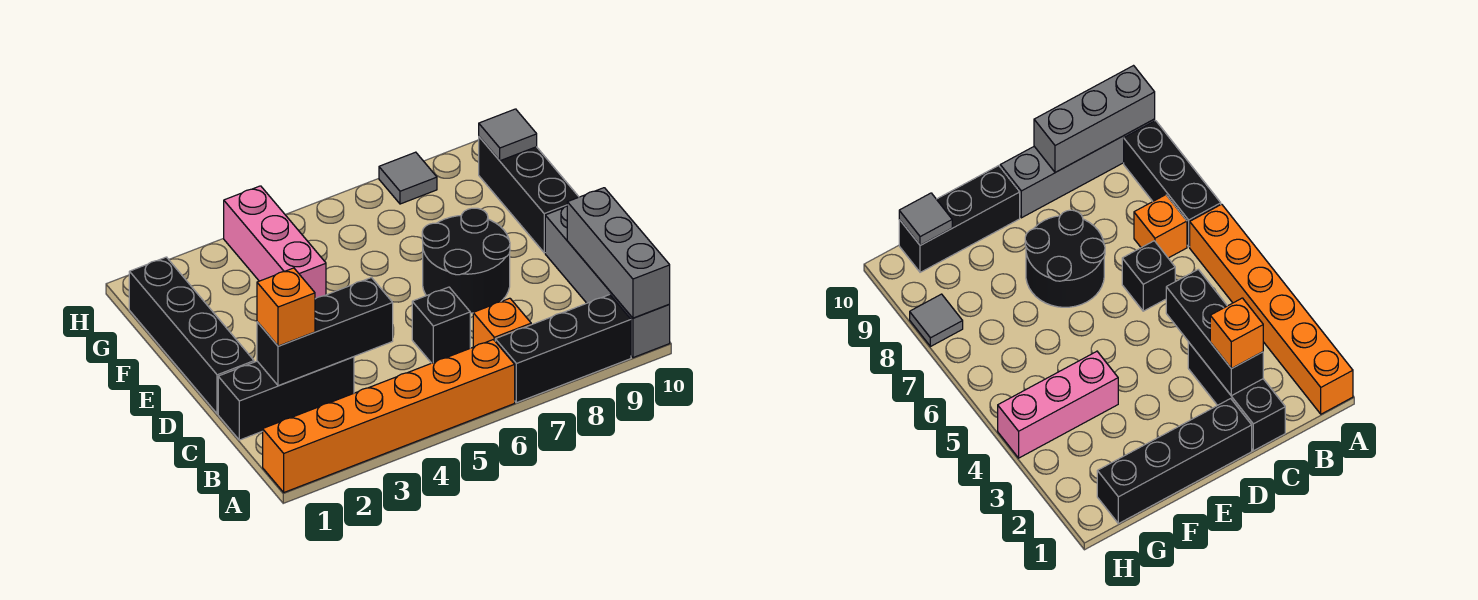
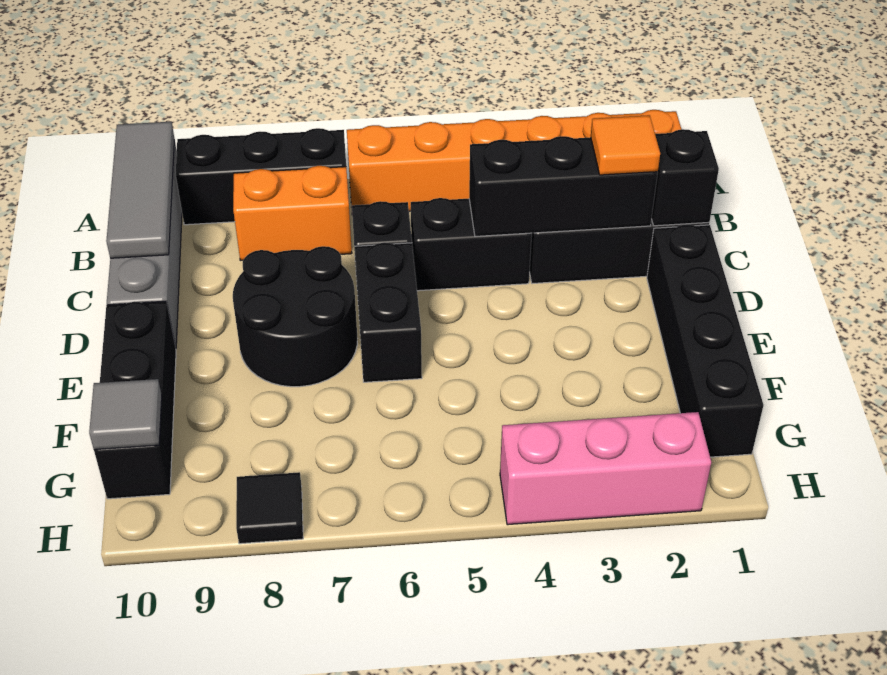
grey brick A10:C10 level 2 -> grey tile A10:C10 level 2
orange brick B7 level 1 -> orange brick B7:B8 level 1
none -> black brick C1 level 2
orange brick C2 level 3 -> orange tile C2 level 3
none -> black brick C4:C5 level 1
none -> black brick D6:E6 level 1
pink brick F4:H4 level 1 -> pink brick H2:H4 level 1
grey tile H8 level 1 -> black tile H8 level 1

